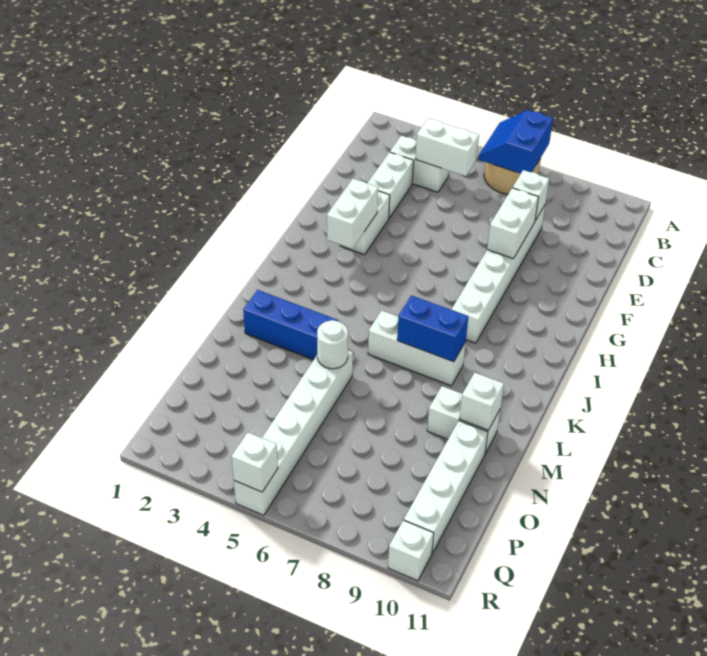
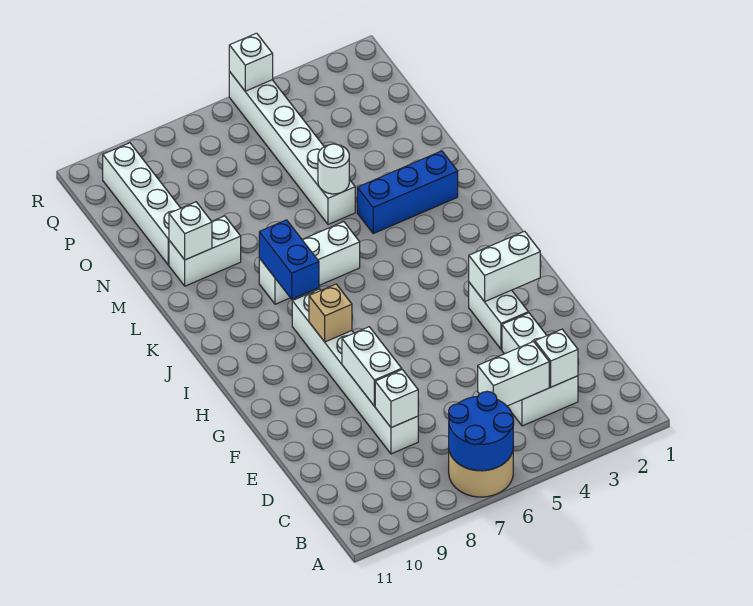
blue slope A6:B7 level 2 top 7 -> blue round brick A6:B7 level 2
white brick G3:H3 level 2 -> white brick G2:G3 level 2
none -> tan brick H8 level 2
blue brick K7:K8 level 2 -> blue brick J8:K8 level 2
white brick R10 level 1 -> white brick C3 level 2

